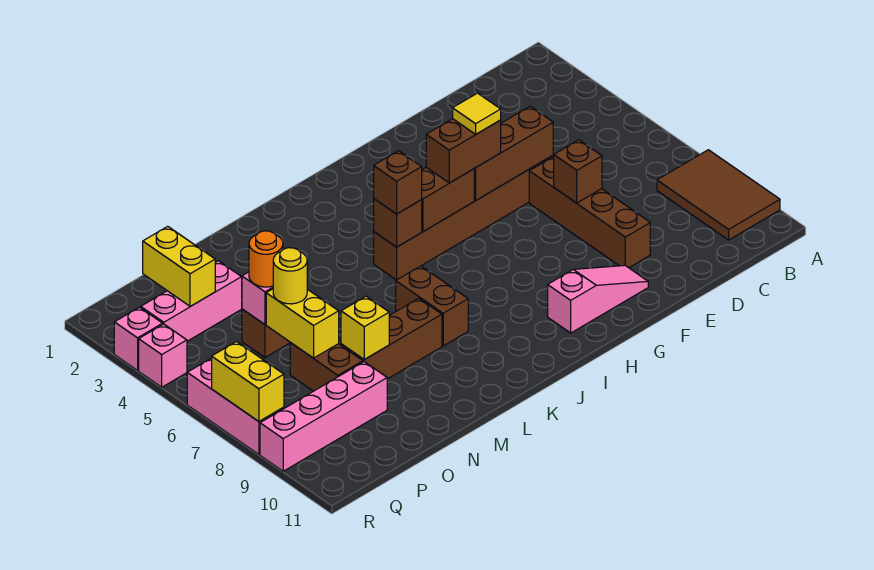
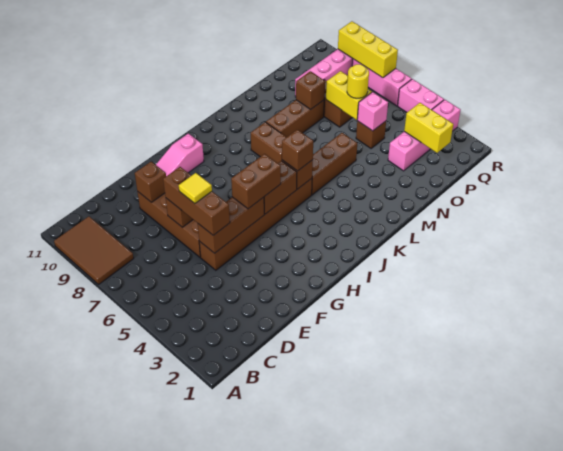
none -> brown brick E5:E7 level 3
none -> brown brick E9 level 2
yellow tile G5 level 4 -> yellow tile E6 level 4
none -> brown brick K5:M5 level 1
yellow brick N8 level 2 -> brown brick N8 level 2
orange round brick O5 level 3 -> none
pink brick R4 level 1 -> pink brick R4:R5 level 1
yellow brick R7:R8 level 2 -> yellow brick R7:R9 level 2

